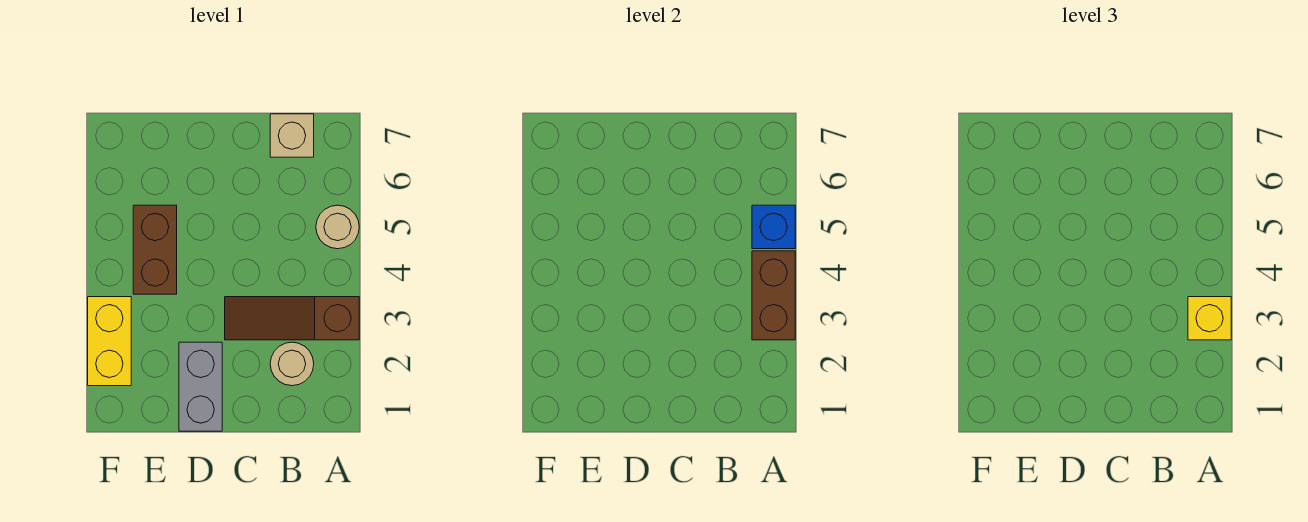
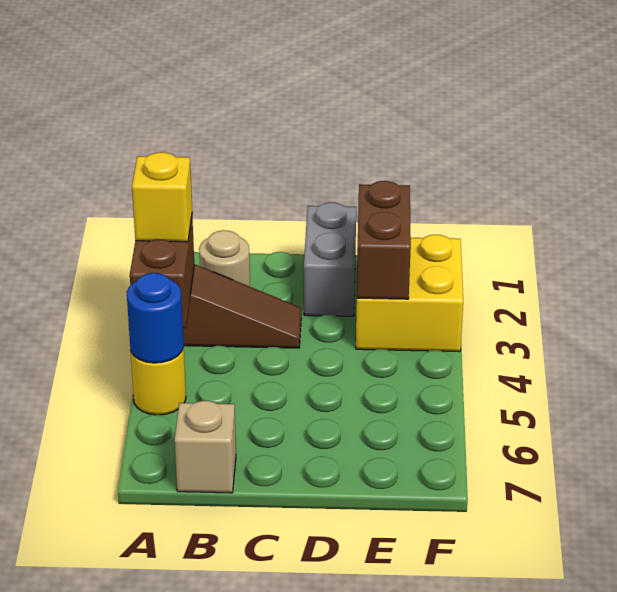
tan round brick A5 level 1 -> yellow round brick A5 level 1
blue brick A5 level 2 -> blue round brick A5 level 2
brown brick E4:E5 level 1 -> brown brick E2:E3 level 2
yellow brick F2:F3 level 1 -> yellow brick E2:F3 level 1

